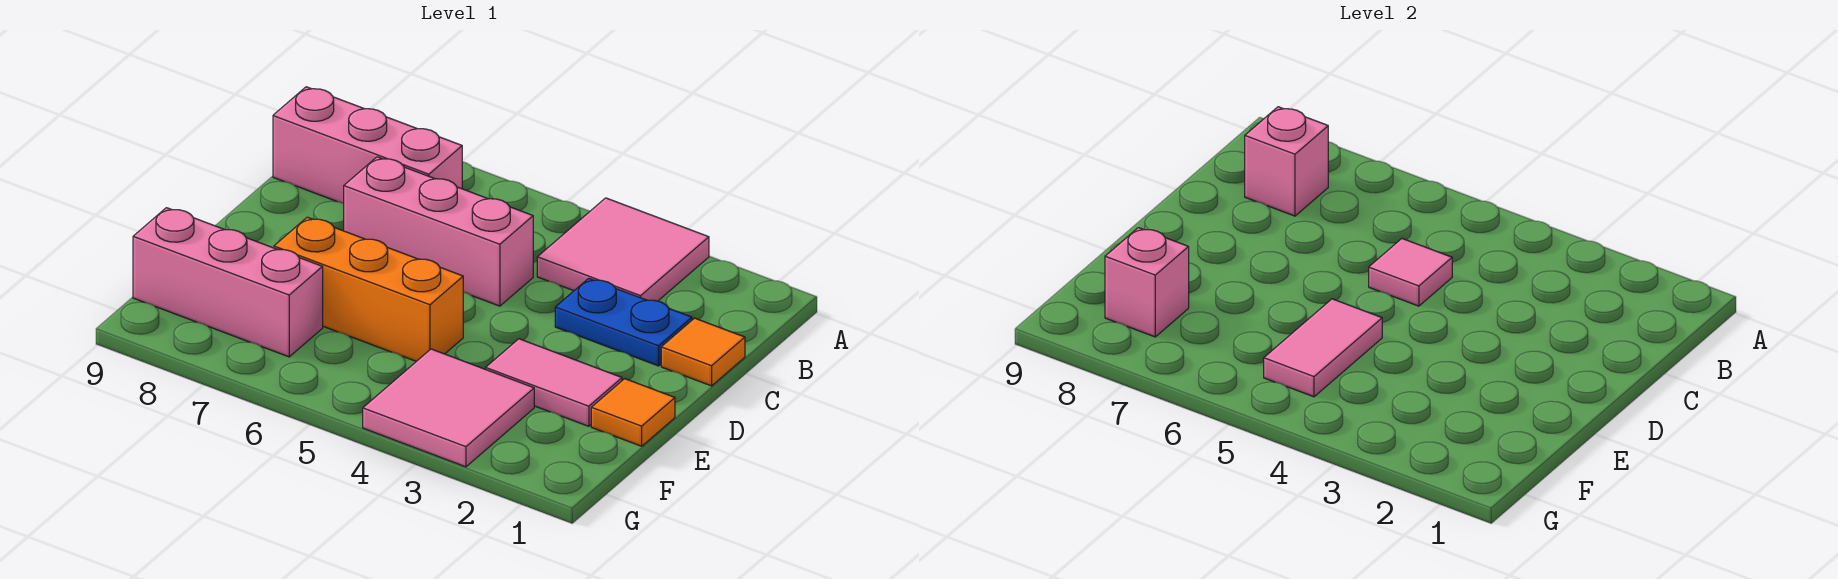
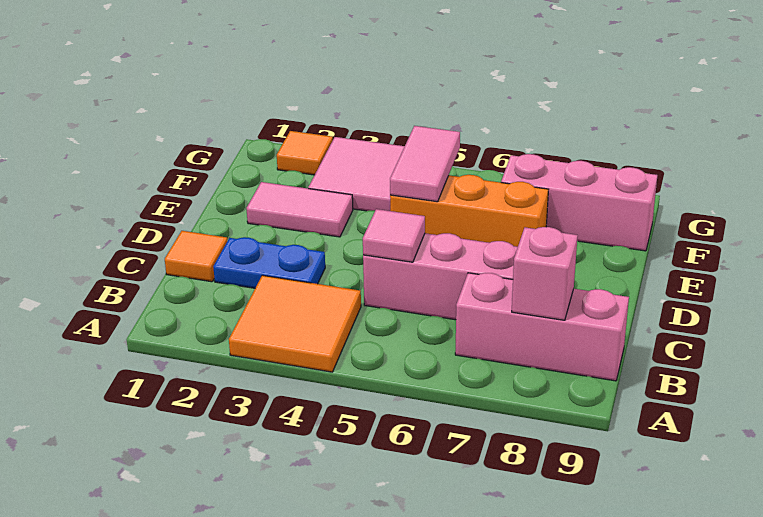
pink tile A3:B4 level 1 -> orange tile A3:B4 level 1
orange tile E1 level 1 -> orange tile G2 level 1
pink brick F8 level 2 -> none

